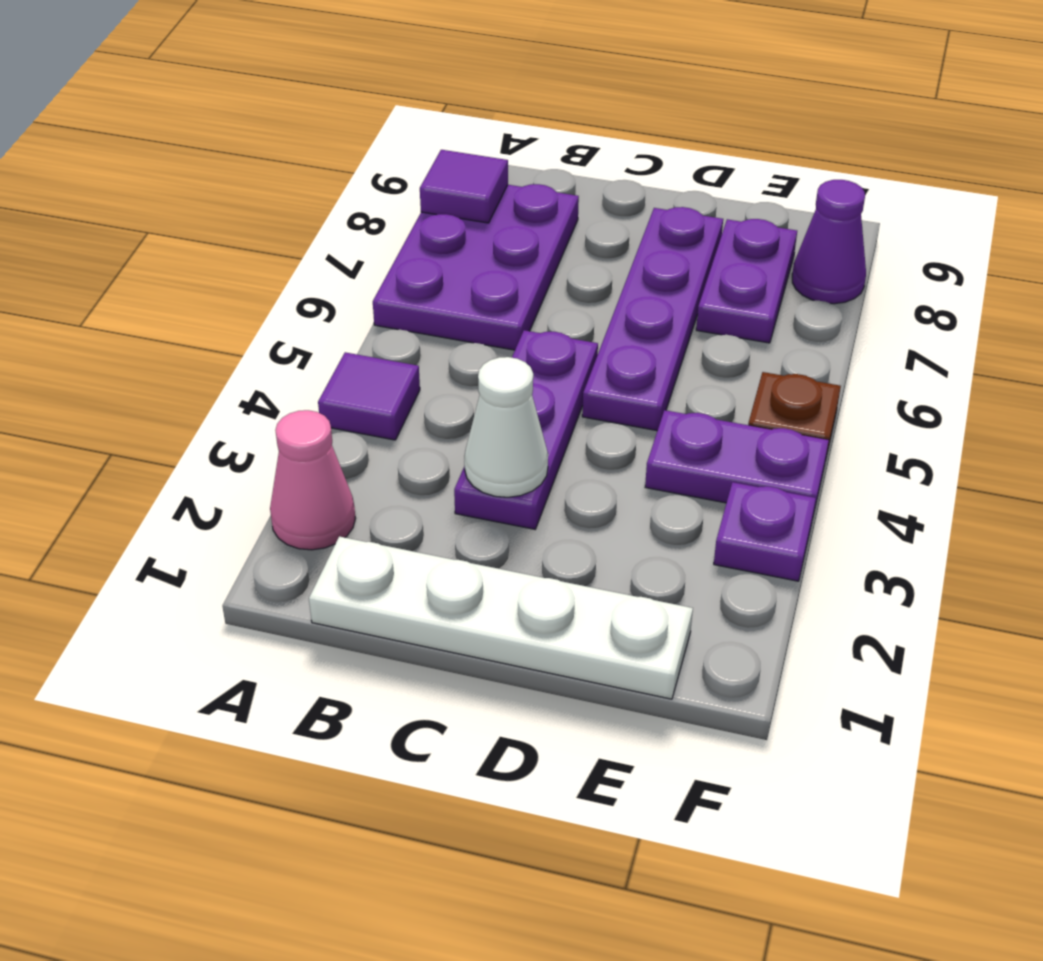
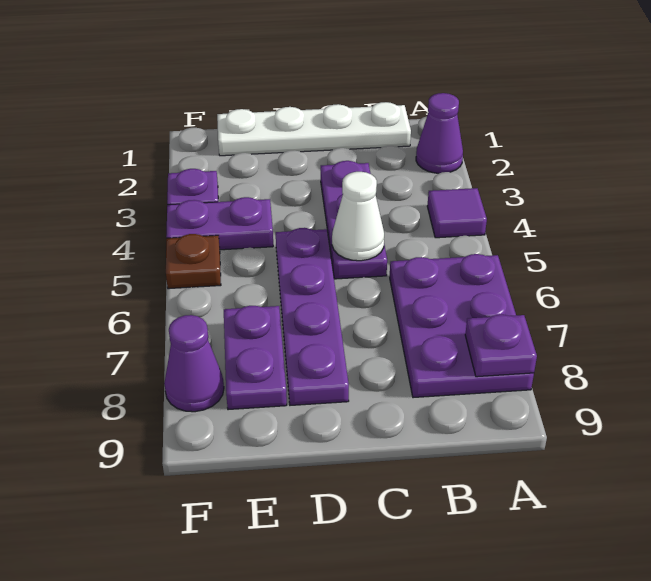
pink cone A2 level 1 -> purple cone A2 level 1
purple tile A8 level 2 -> purple plate A8 level 2
white cone C3 level 2 -> white cone C5 level 2

